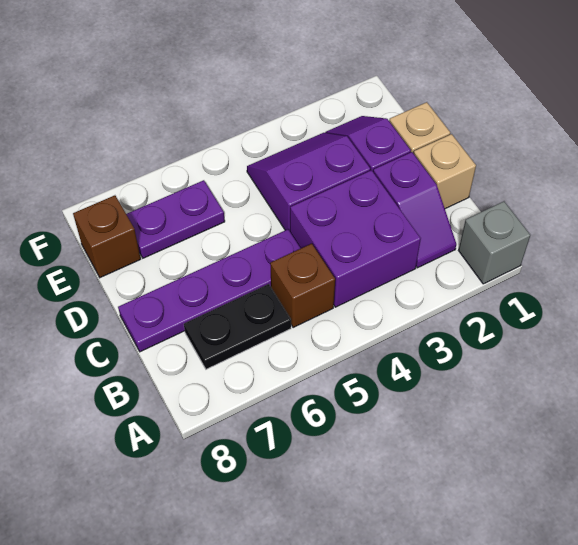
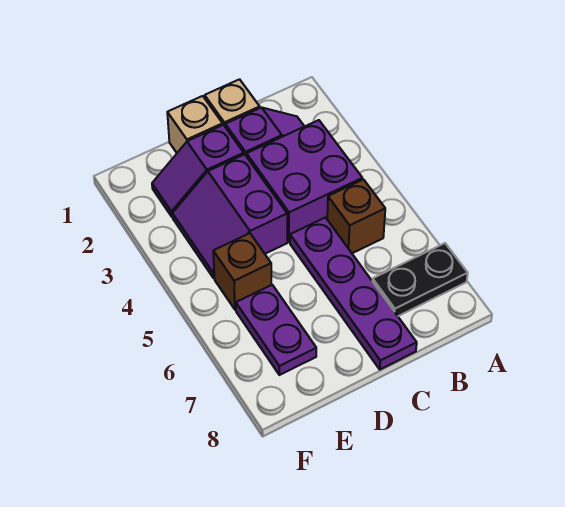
grey brick A1 level 1 -> none
black plate B6:B7 level 1 -> black plate A7:B7 level 1
brown brick E8 level 1 -> brown brick E5 level 1

